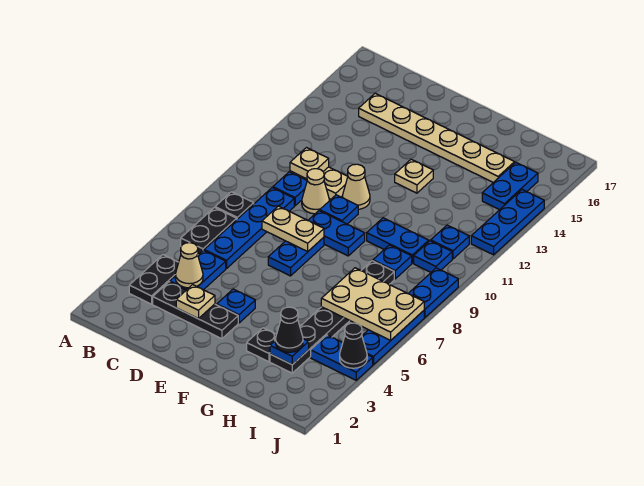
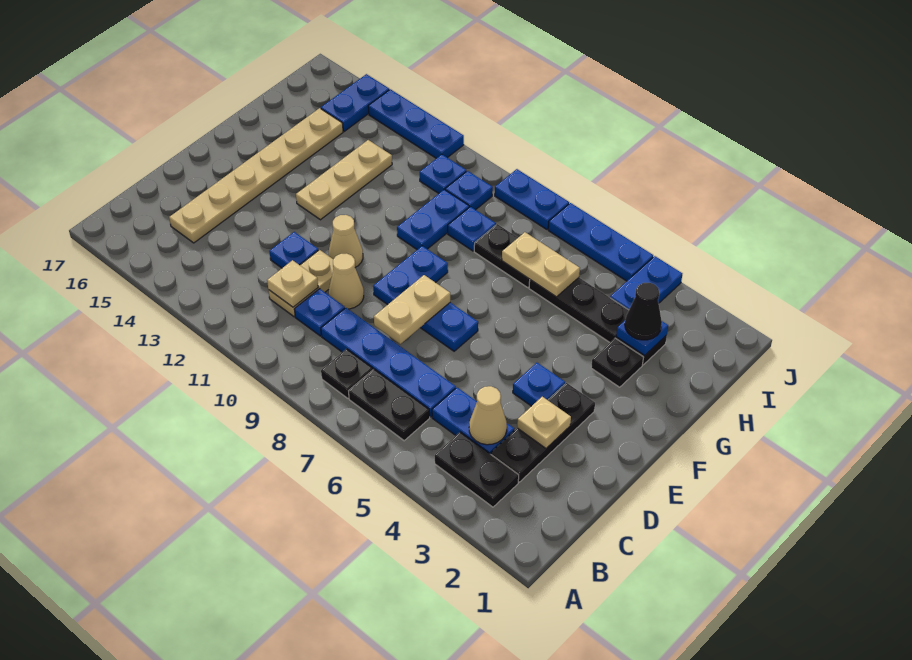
blue plate E10 level 1 -> blue plate D12 level 1
tan plate F13 level 1 -> tan plate F13:H13 level 1
tan plate H6:J7 level 2 -> tan plate H6:H7 level 2
blue plate I14:I15 level 1 -> blue plate I15:J15 level 1
black cone J4 level 2 -> none

